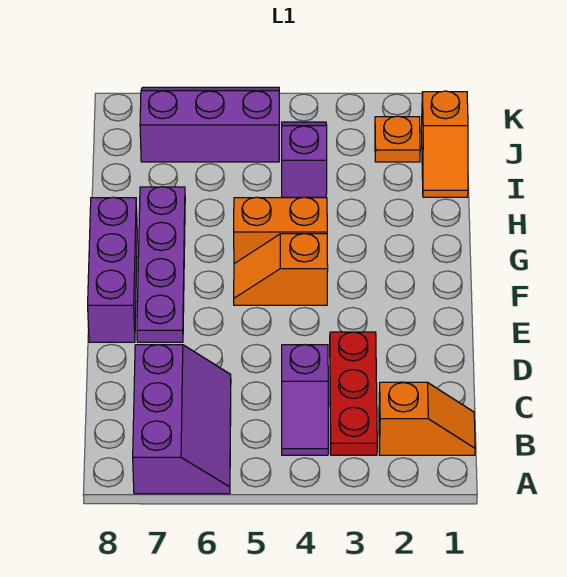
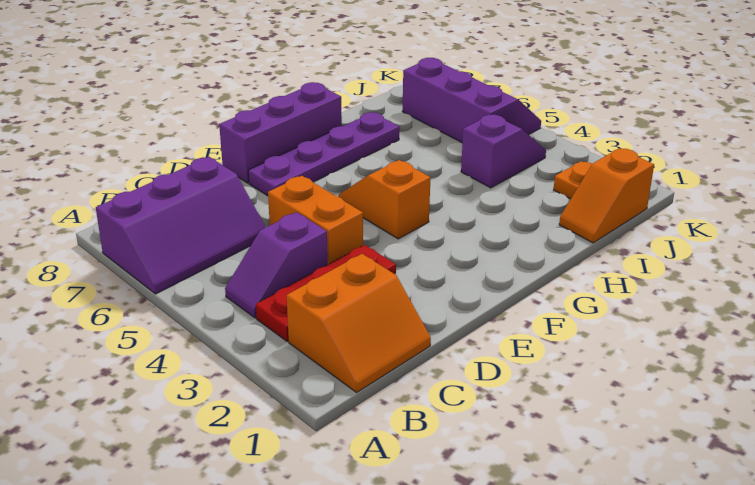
orange slope B1:B2 level 1 top 2 -> orange slope B1:C2 level 1 top 2
orange brick G4:G5 level 1 -> orange brick D4:D5 level 1

